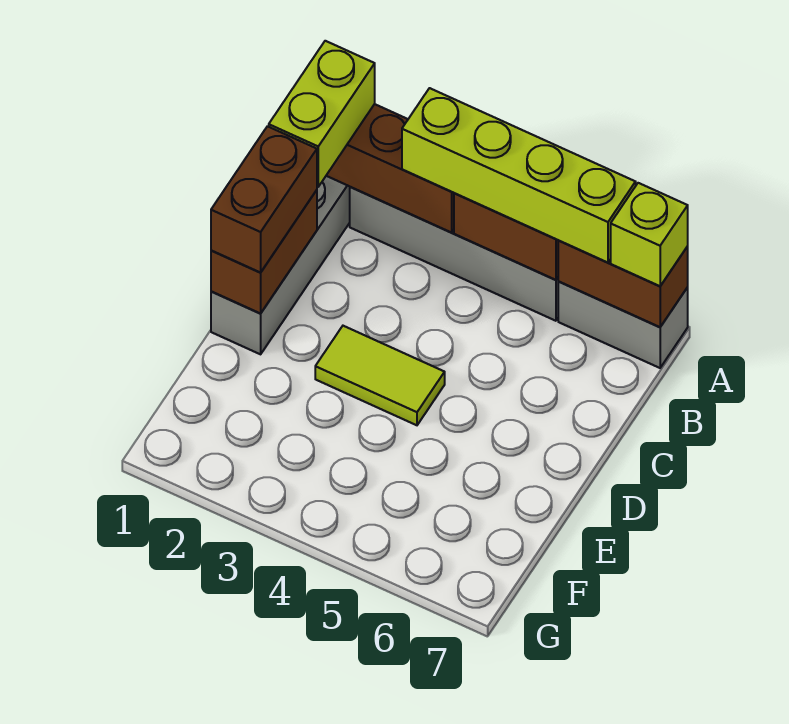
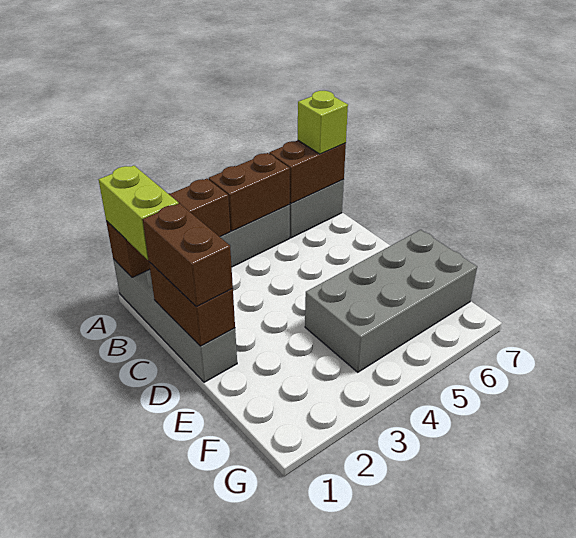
lime brick A3:A6 level 3 -> none
lime tile D3:D4 level 1 -> none
none -> grey brick E4:F7 level 1

